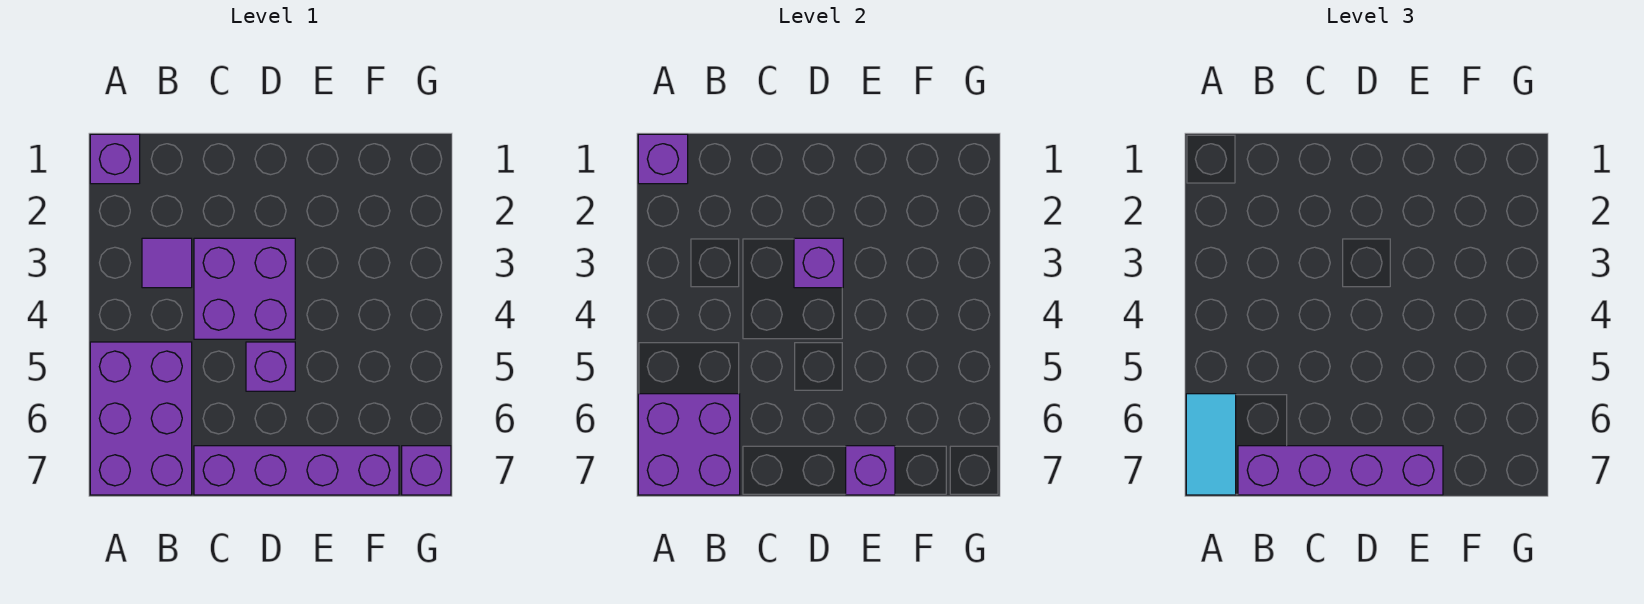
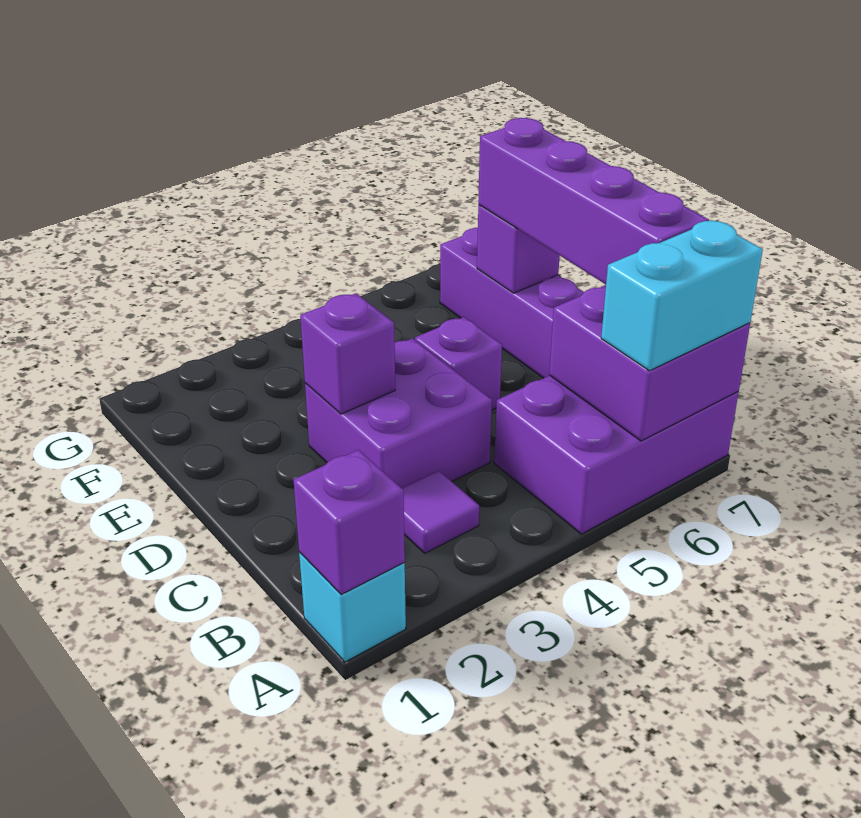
purple brick A1 level 1 -> cyan brick A1 level 1
cyan tile A6:A7 level 3 -> cyan brick A6:A7 level 3
purple brick G7 level 1 -> none

